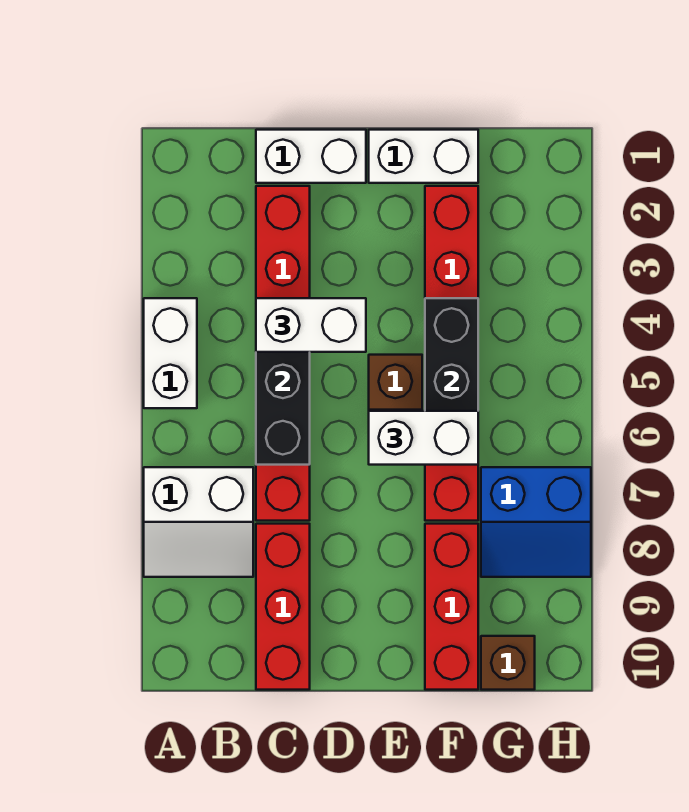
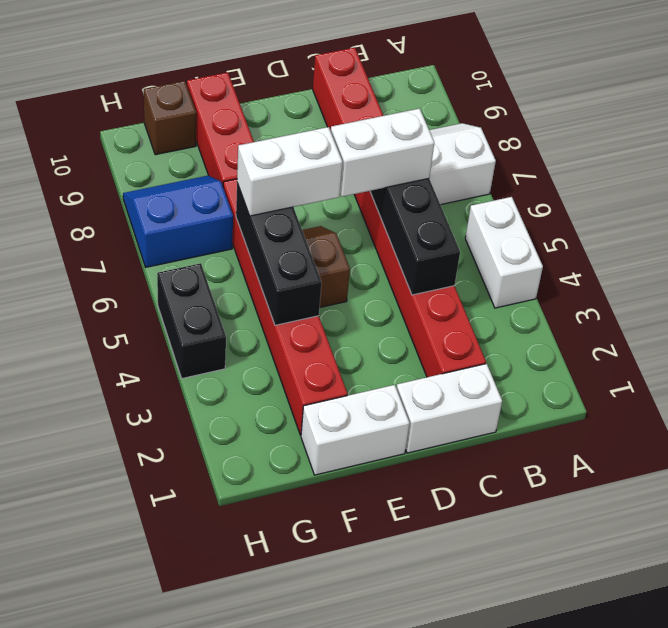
white brick C4:D4 level 3 -> white brick C6:D6 level 3
none -> black brick H4:H5 level 1

